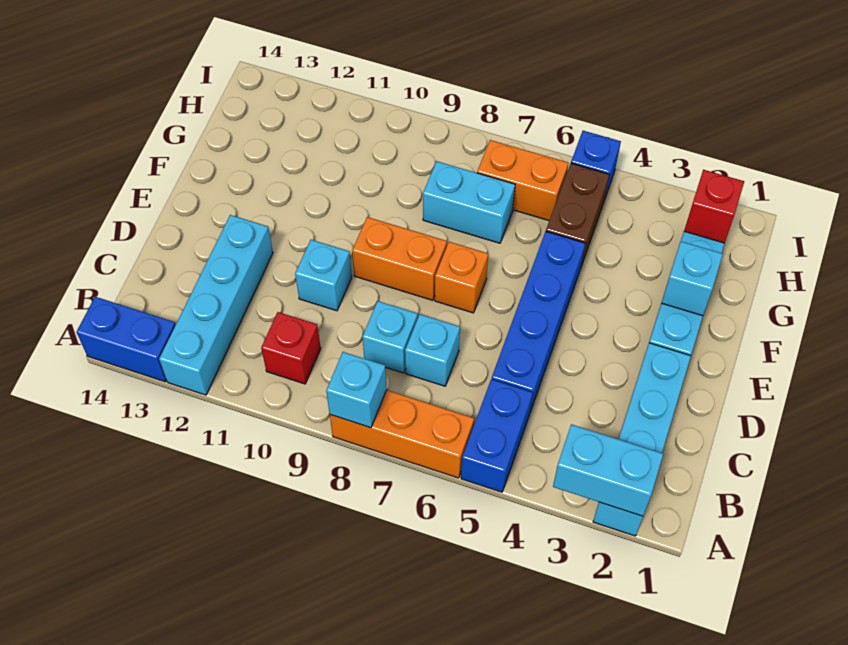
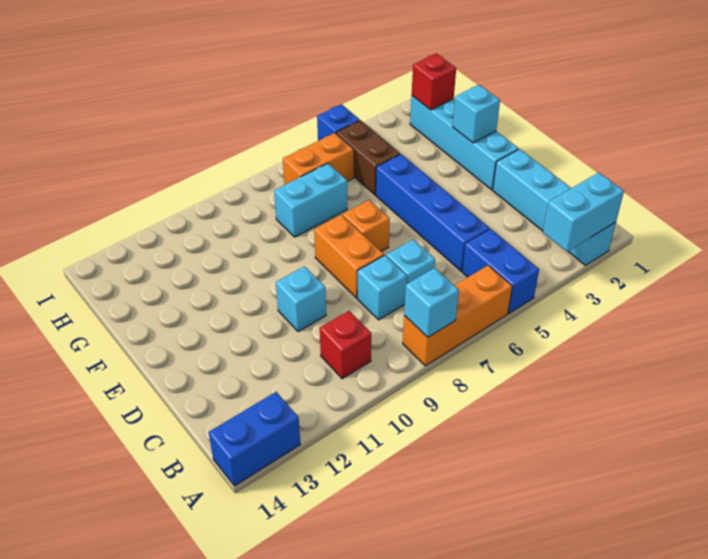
cyan brick A12:D12 level 1 -> none
orange brick E8:E9 level 1 -> orange brick D8:E8 level 1

